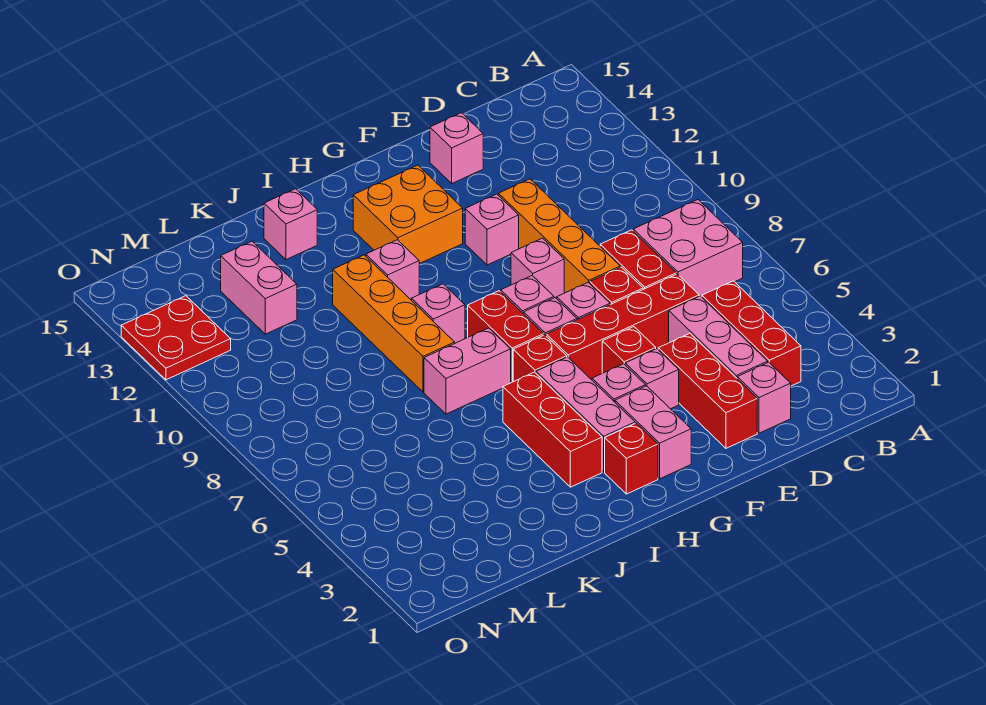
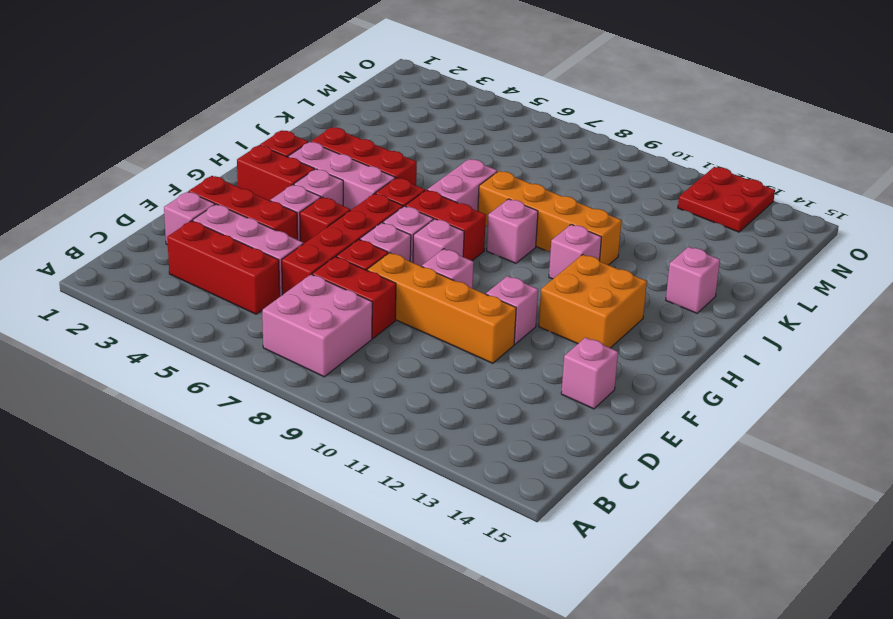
pink brick G2:G3 level 1 -> red brick G2:G3 level 1
pink brick L12:L13 level 1 -> none

